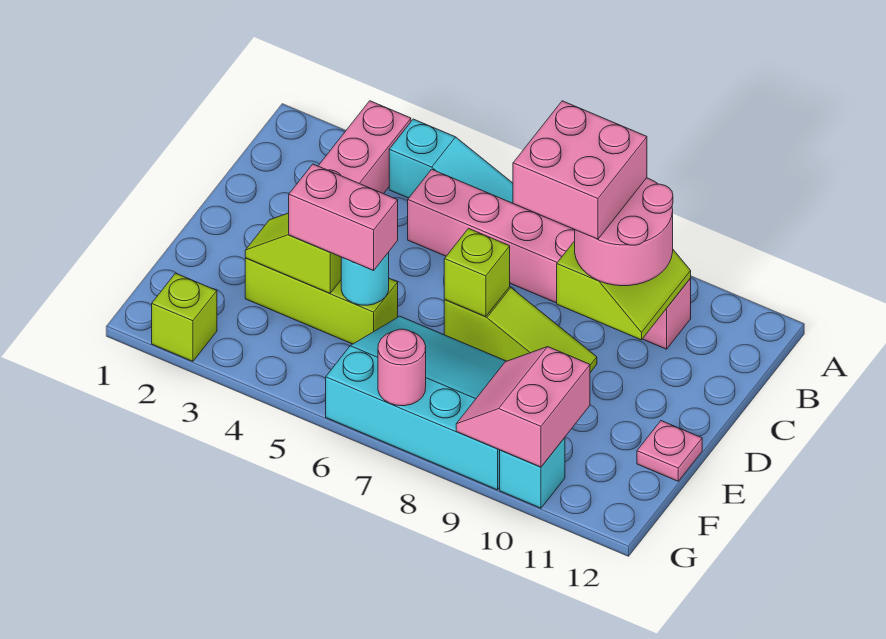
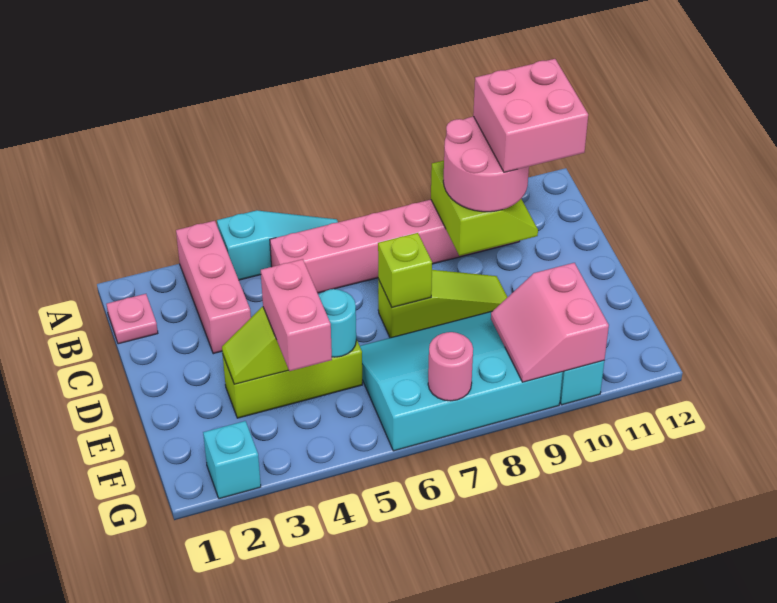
pink brick B8:C9 level 4 -> pink brick B10:C11 level 4
pink brick E4:E5 level 3 -> pink brick E4:F4 level 3
pink plate E12 level 1 -> pink plate B1 level 1
lime brick G2 level 1 -> cyan brick G2 level 1

